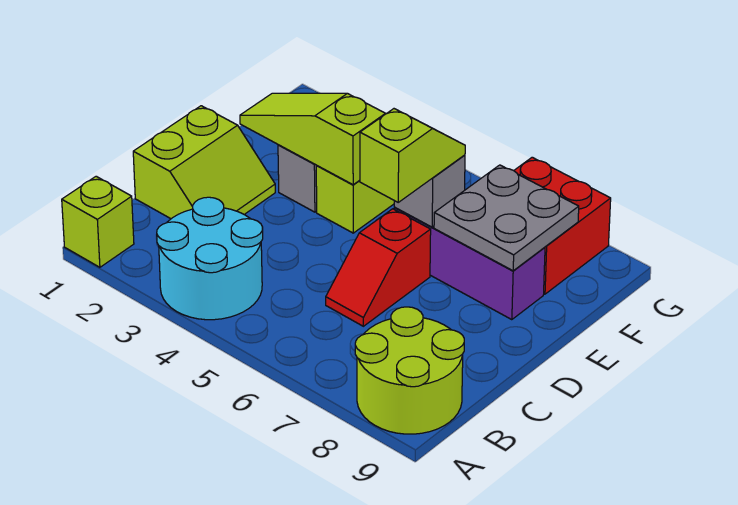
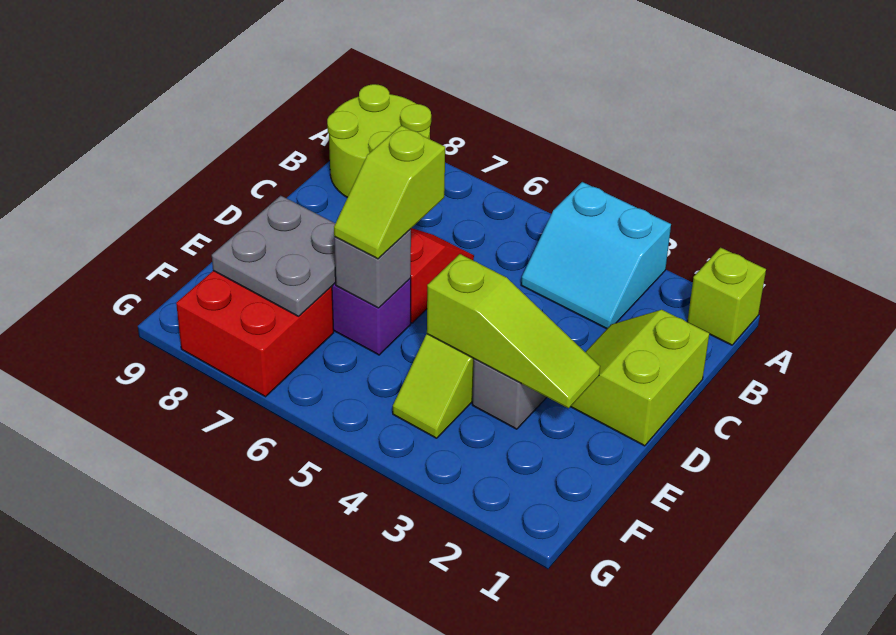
cyan round brick A3:B4 level 1 -> cyan slope A3:B4 level 1 top A

